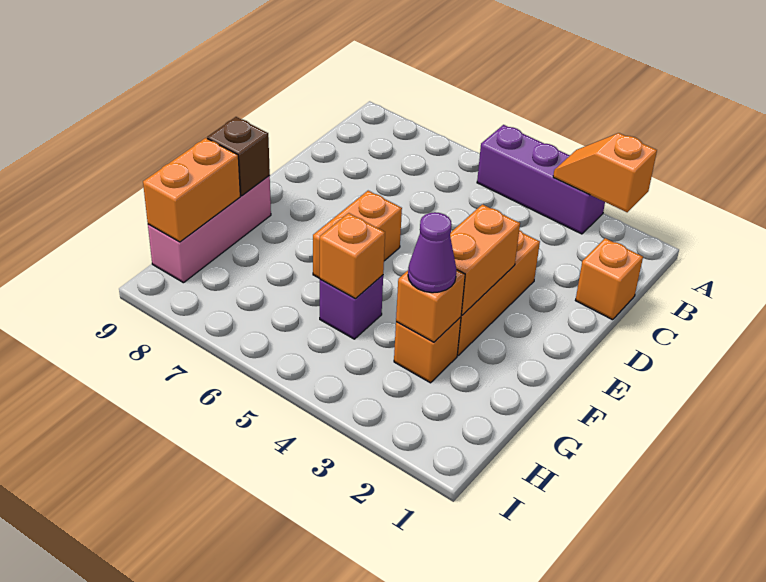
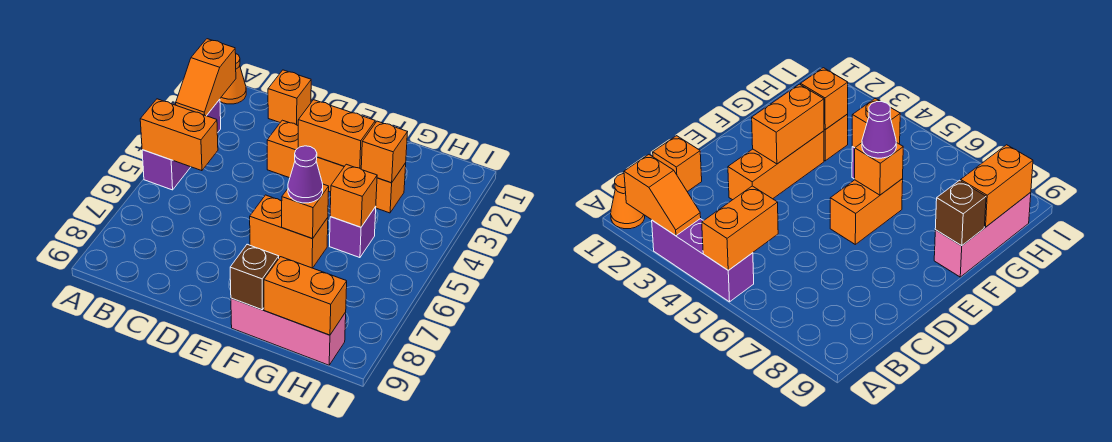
none -> orange cone A1 level 1
none -> orange brick A5:B5 level 2
none -> orange brick F6 level 2
purple cone G3 level 3 -> purple cone F6 level 3

